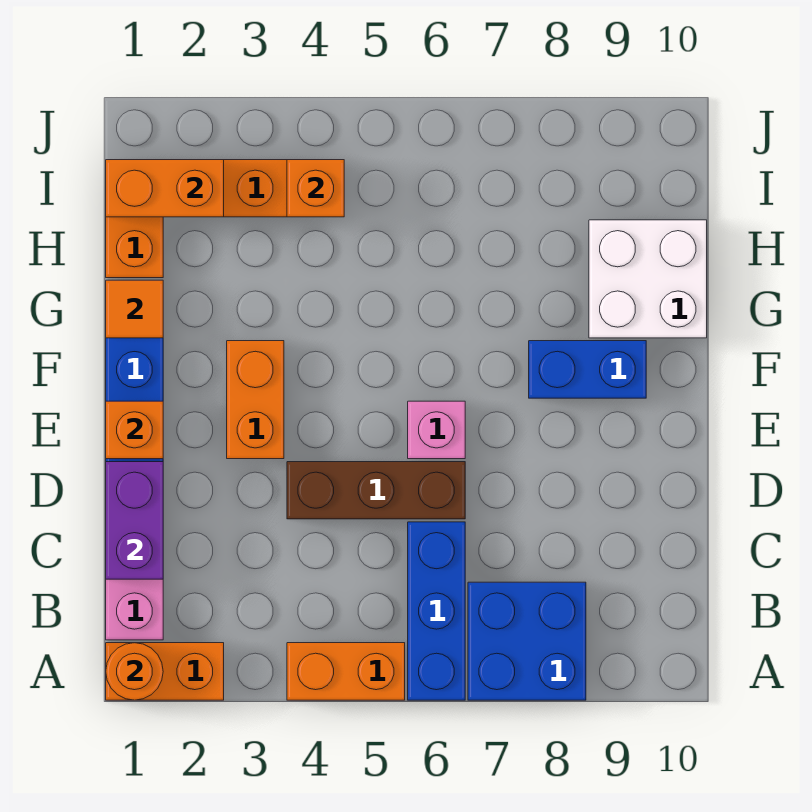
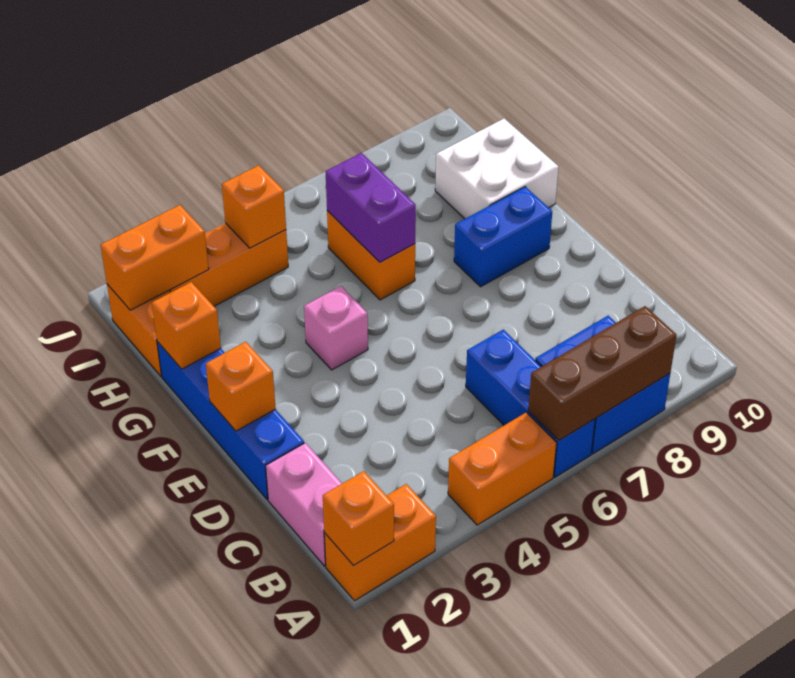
orange round brick A1 level 2 -> orange brick A1 level 2
purple brick C1:D1 level 2 -> purple brick G6:H6 level 2
brown brick D4:D6 level 1 -> brown brick A6:A8 level 2
orange brick E3:F3 level 1 -> orange brick G6:H6 level 1
pink brick E6 level 1 -> pink brick F4 level 1
orange tile G1 level 2 -> orange brick G1 level 2

